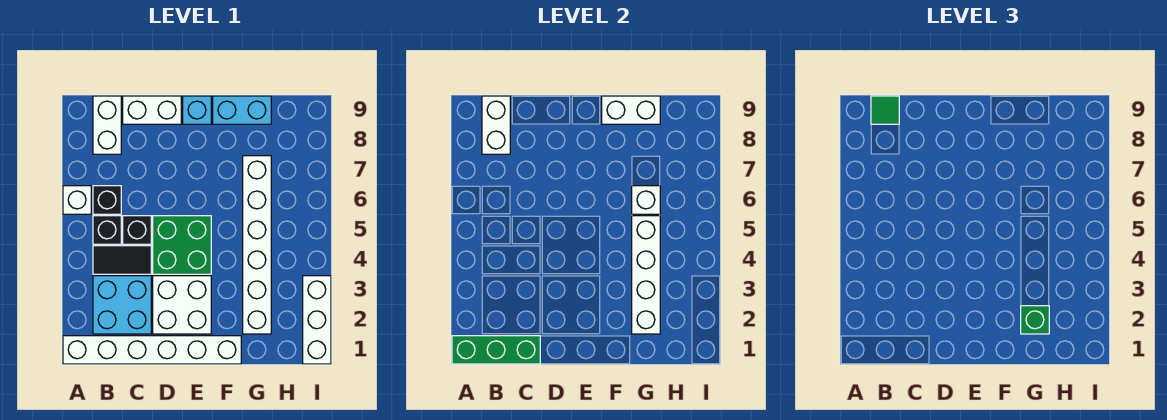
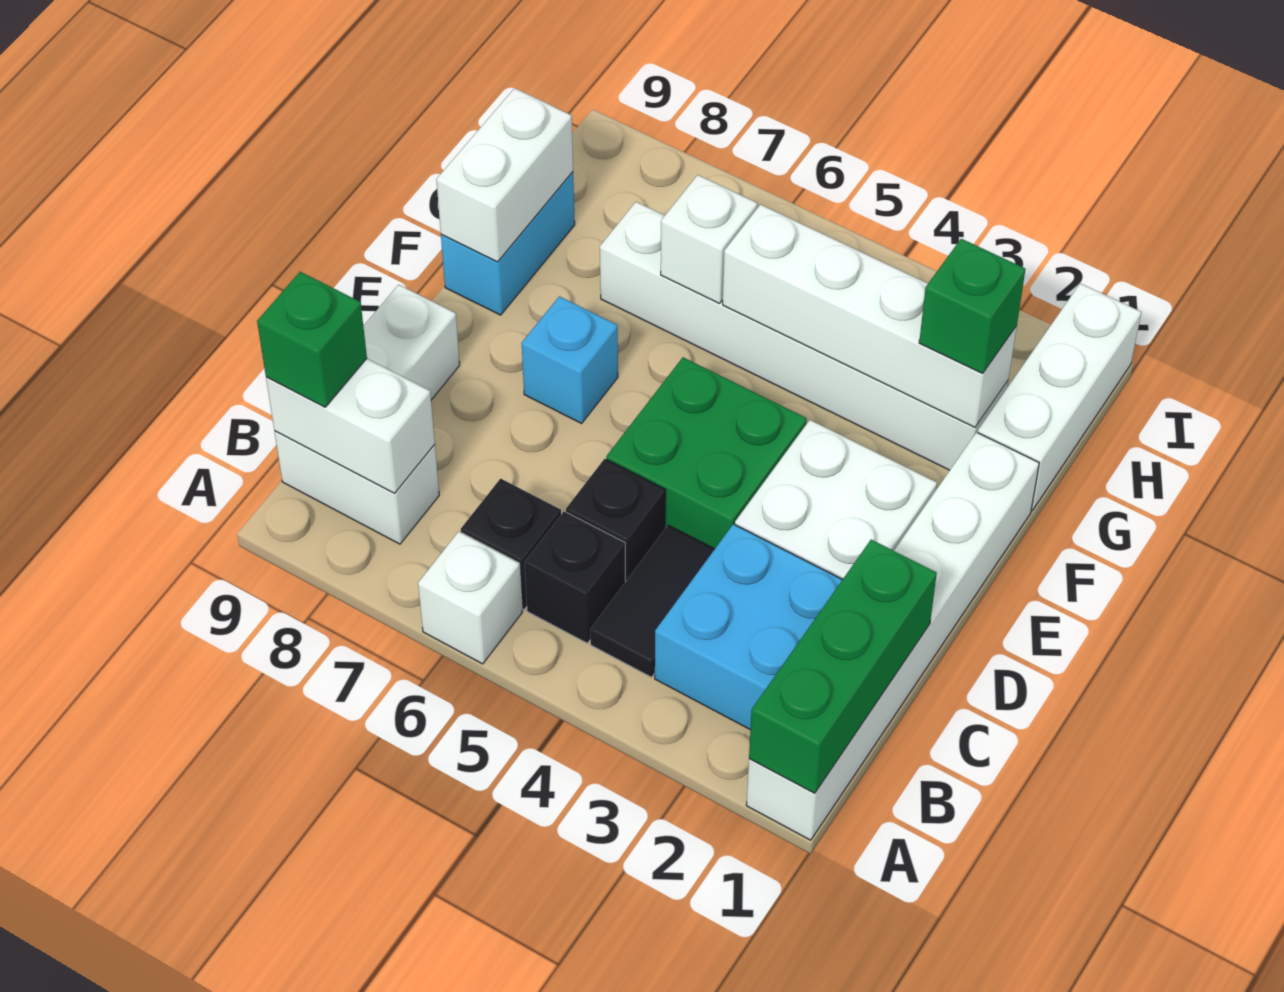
green tile B9 level 3 -> green brick B9 level 3
cyan brick E9 level 1 -> cyan brick E7 level 1
white brick I1:I3 level 1 -> white brick G1:I1 level 1

